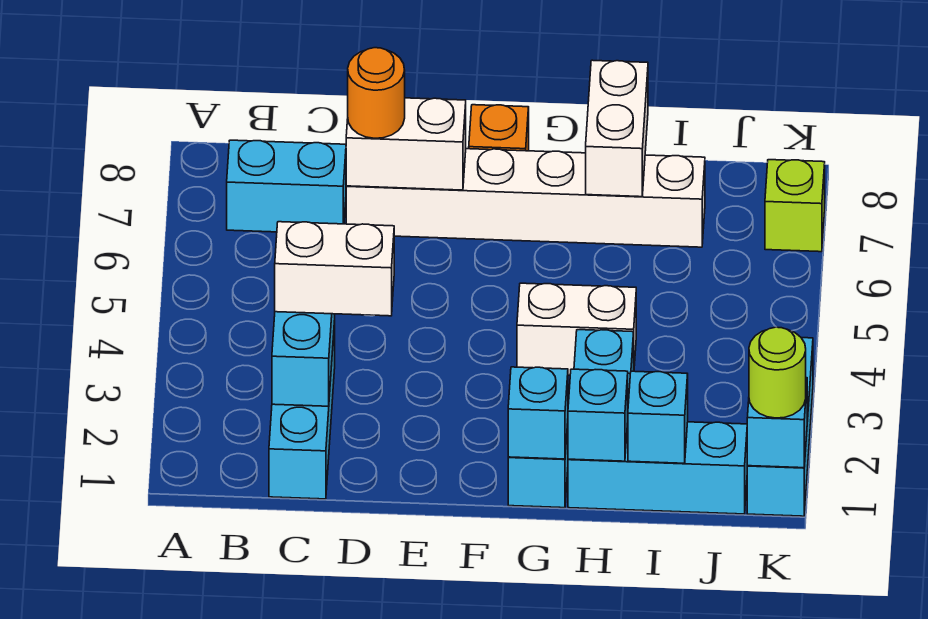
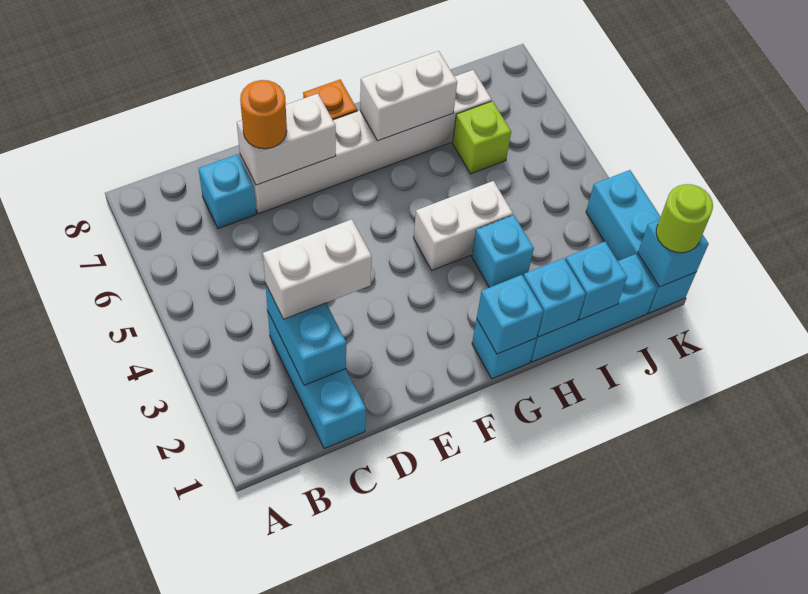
cyan brick B7:C7 level 1 -> cyan brick C7 level 1
white brick H7:H8 level 2 -> white brick G7:H7 level 2
lime brick K7 level 1 -> lime brick I6 level 1

